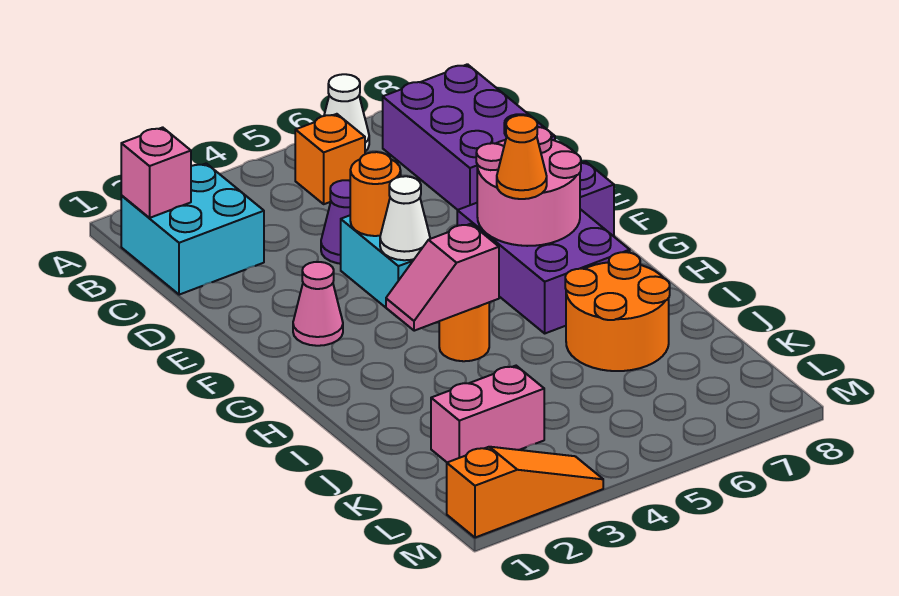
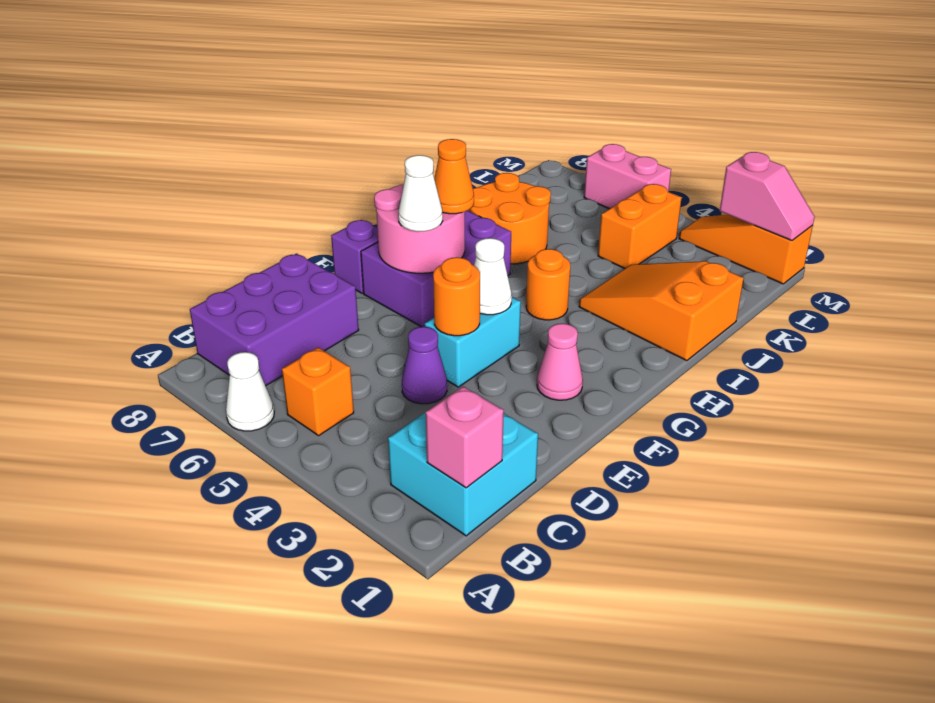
none -> white cone F6 level 3
pink slope H3:H4 level 2 top 4 -> pink slope M1:M2 level 2 top 2
none -> orange slope I1:J3 level 1 top 1
pink brick K2:K3 level 1 -> pink brick M5:M6 level 1
none -> orange brick K4:L4 level 1

